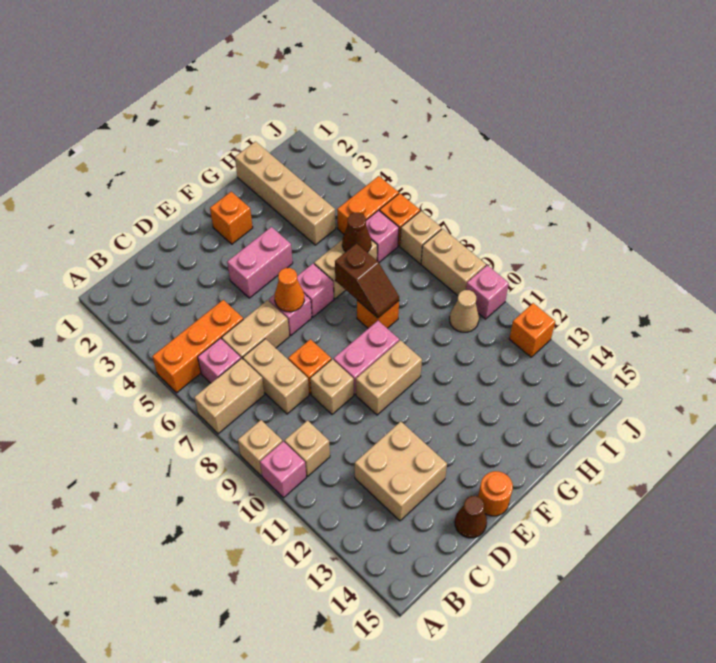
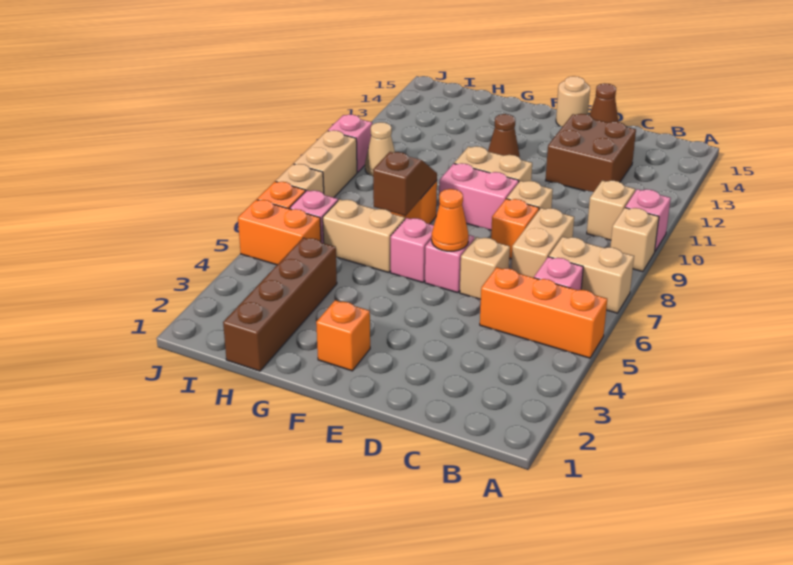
tan brick C6:D6 level 1 -> tan brick D6 level 1
tan brick C12:D13 level 1 -> brown brick C12:D13 level 1
pink brick E4:F4 level 1 -> none
orange round brick E15 level 1 -> tan round brick E15 level 1
tan brick H1:H4 level 1 -> brown brick H1:H4 level 1
brown cone H6 level 2 -> brown cone F12 level 1
orange brick J12 level 1 -> none

